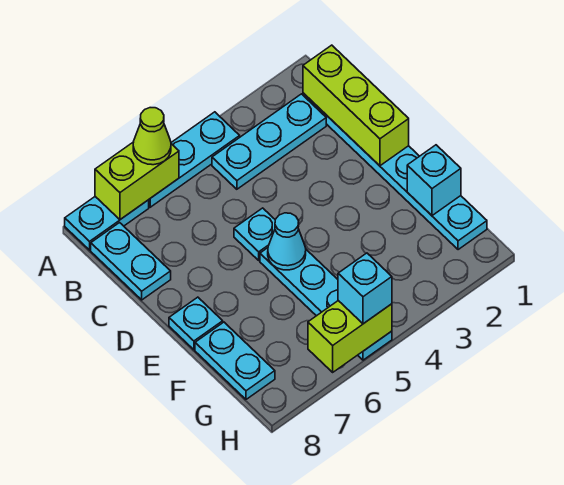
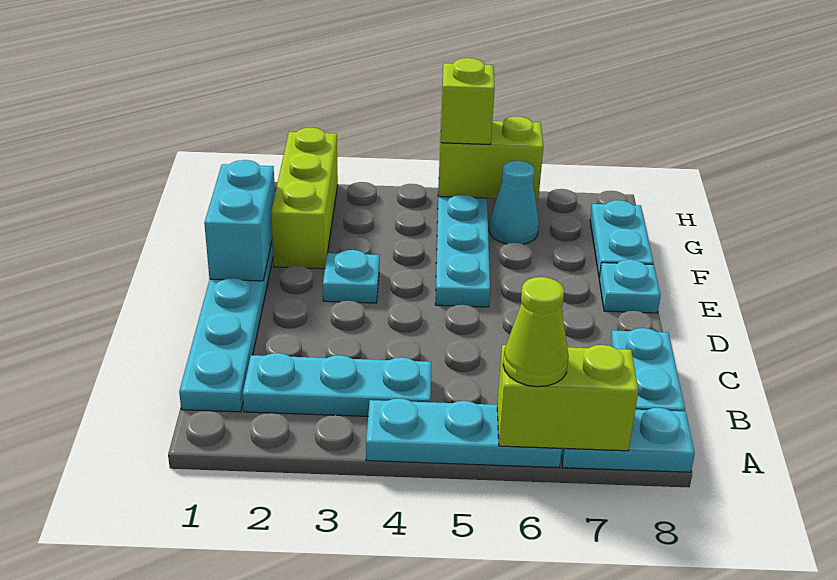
lime brick B1:D1 level 2 -> lime brick F2:H2 level 1
cyan plate D5 level 1 -> cyan plate E3 level 1
cyan cone E5 level 2 -> cyan cone G6 level 1
cyan brick F1 level 2 -> cyan brick E1:F1 level 2
cyan brick H5 level 3 -> lime brick H5 level 3

